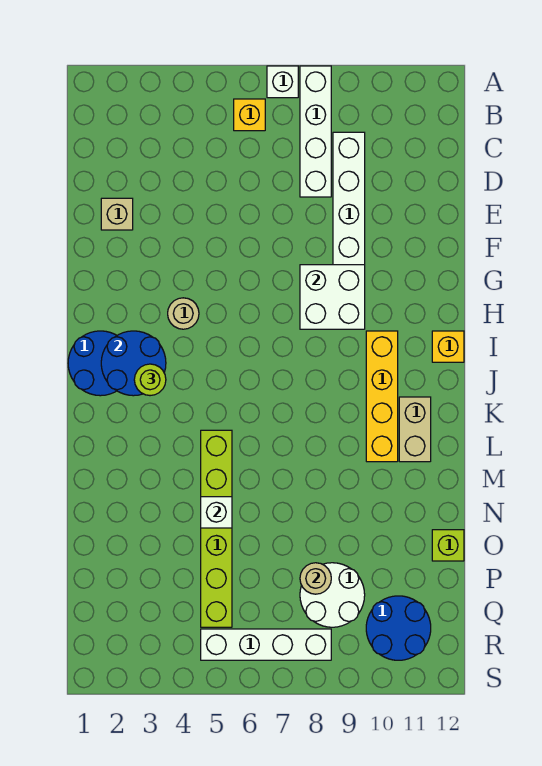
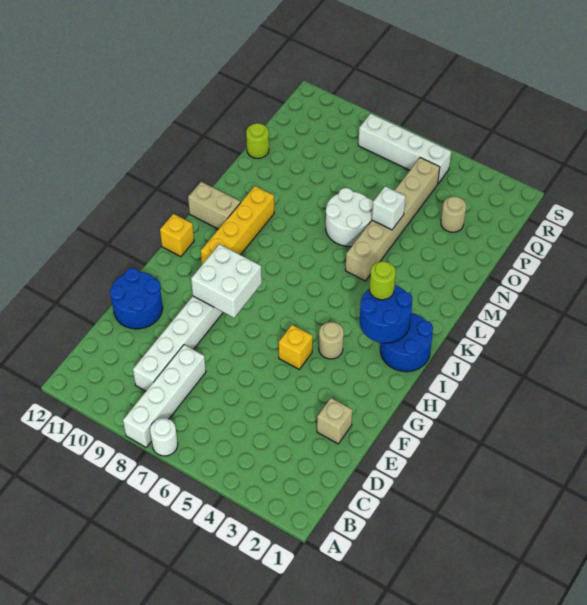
white brick A7 level 1 -> white round brick A7 level 1
yellow brick B6 level 1 -> yellow brick G5 level 1
tan brick K11:L11 level 1 -> tan brick K11:K12 level 1
lime brick L5:Q5 level 1 -> tan brick L5:Q5 level 1
lime brick O12 level 1 -> lime round brick O12 level 1
white round brick P8:Q9 level 1 -> white round brick M6:N7 level 1
tan round brick P8 level 2 -> tan round brick P3 level 1
blue round brick Q10:R11 level 1 -> blue round brick E11:F12 level 1

